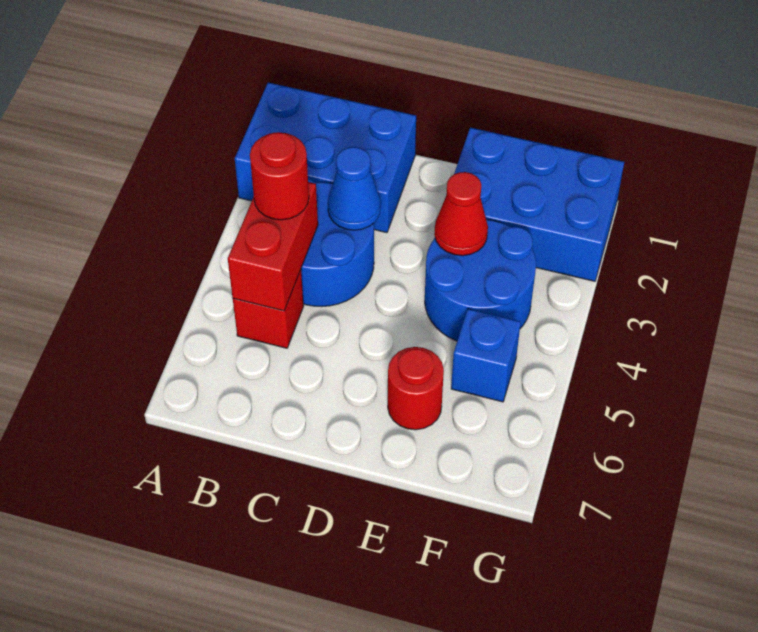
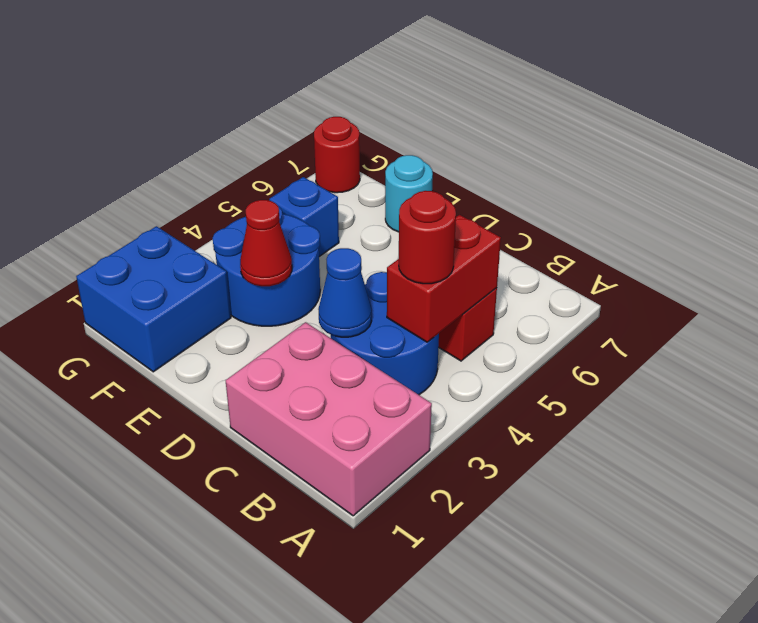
blue brick A1:C2 level 1 -> pink brick A1:C2 level 1
blue brick E1:G2 level 1 -> blue brick F1:G2 level 1
red round brick E6 level 1 -> red round brick G7 level 1
none -> cyan round brick E7 level 1

